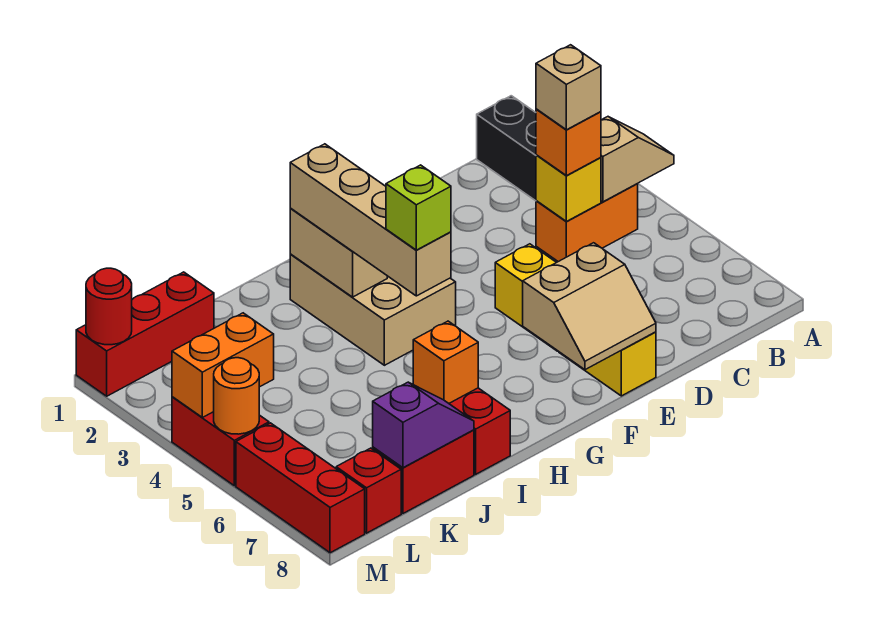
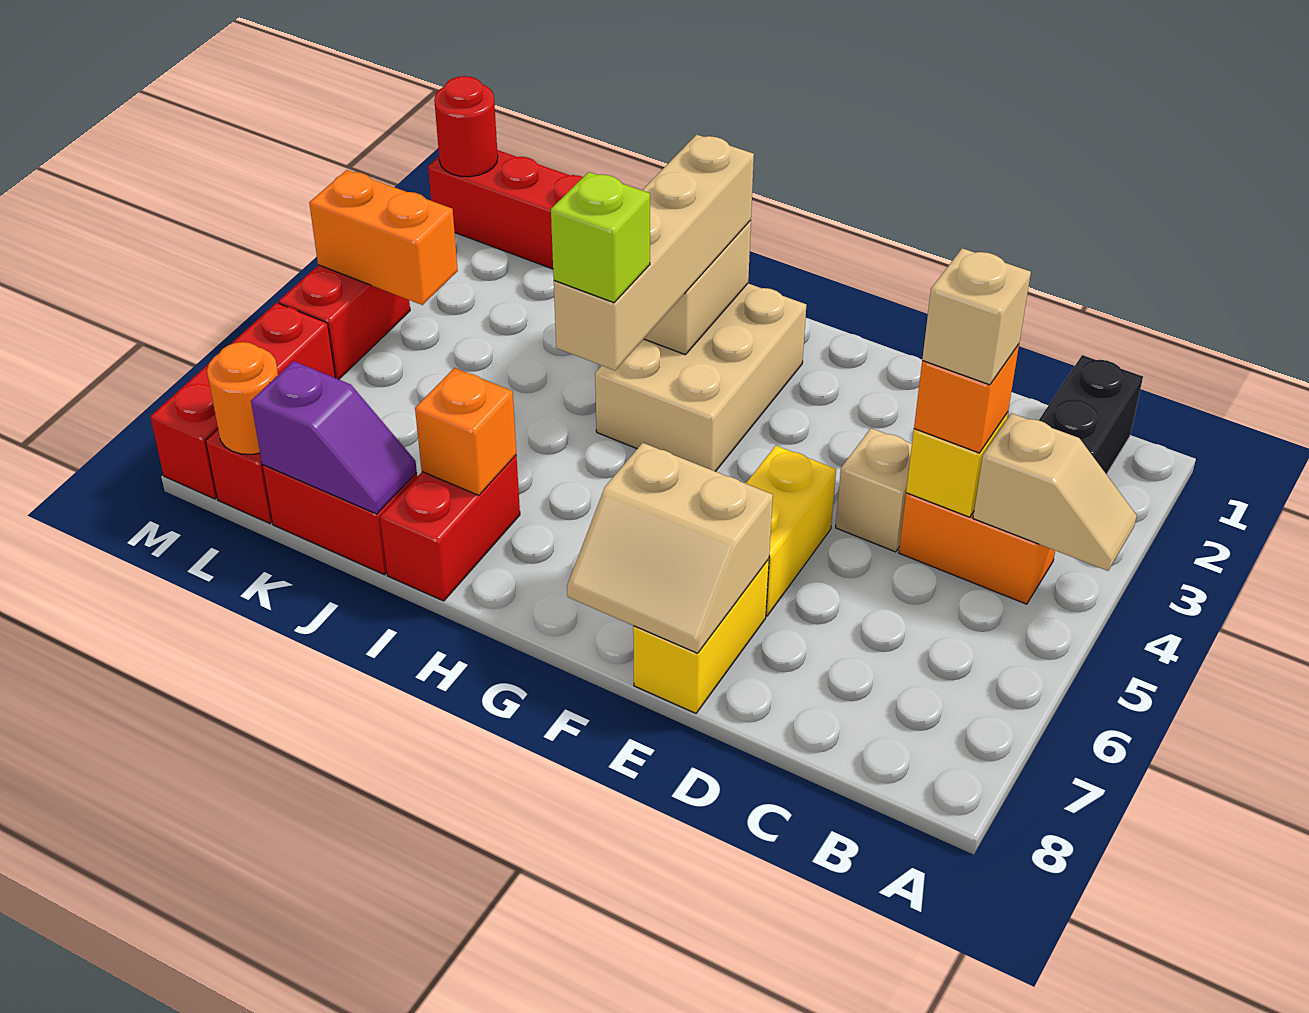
none -> tan brick D4 level 1
orange round brick M5 level 2 -> orange round brick L8 level 2

